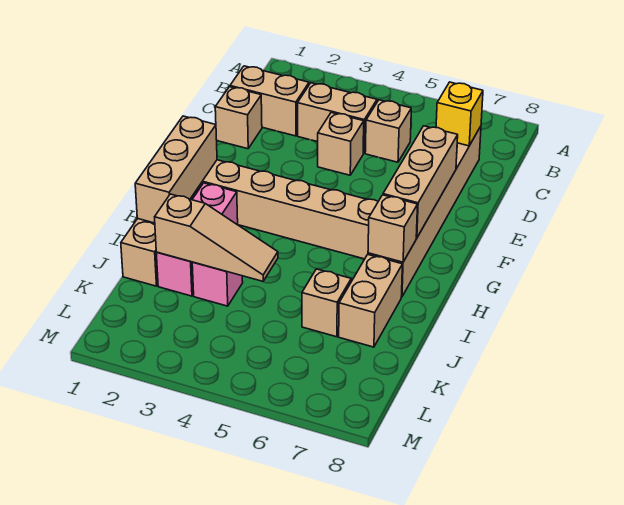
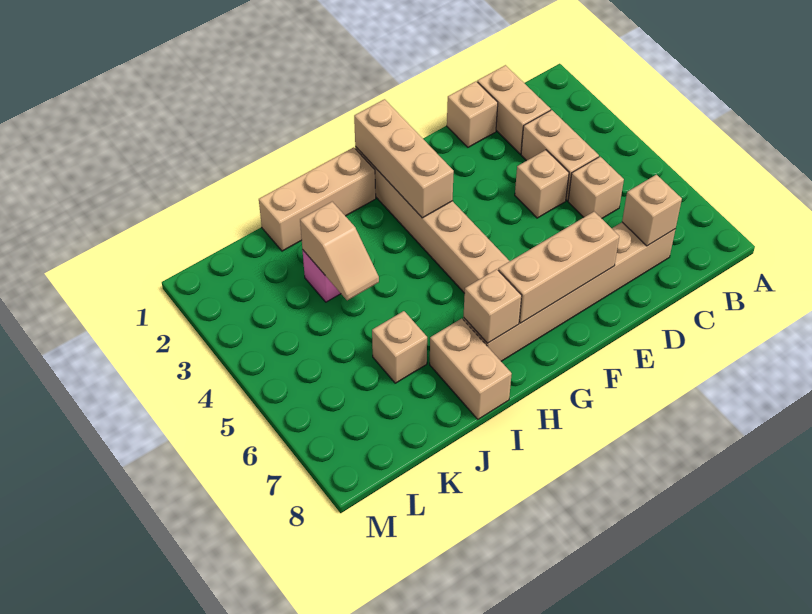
yellow brick C7 level 2 -> tan brick C7 level 2
tan brick G1:I1 level 2 -> tan brick G1:G3 level 2
pink brick H2:J2 level 1 -> none
tan brick I7:J7 level 1 -> tan brick I7:I8 level 1
tan slope J2:J4 level 2 top 2 -> tan slope J3:J4 level 2 top 3

